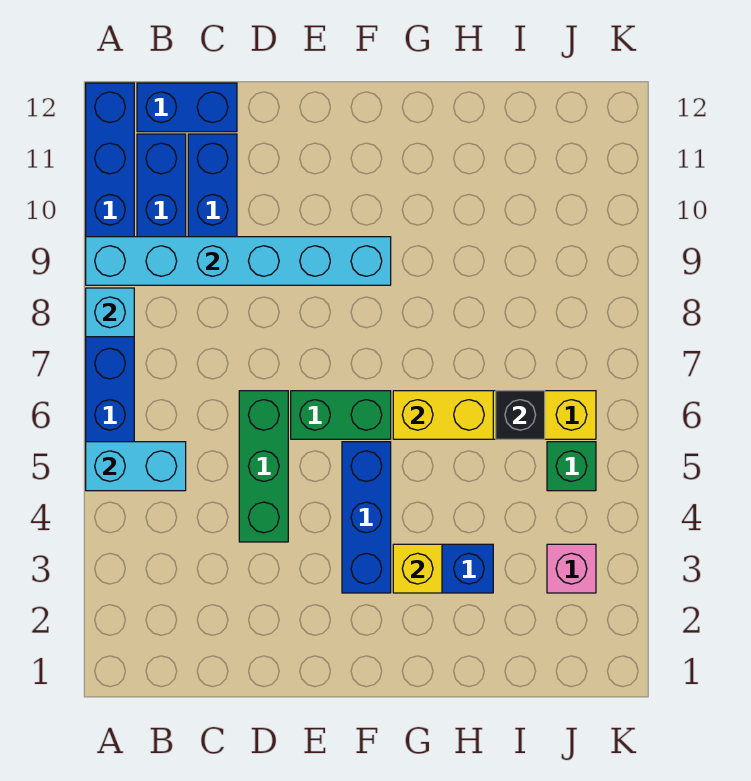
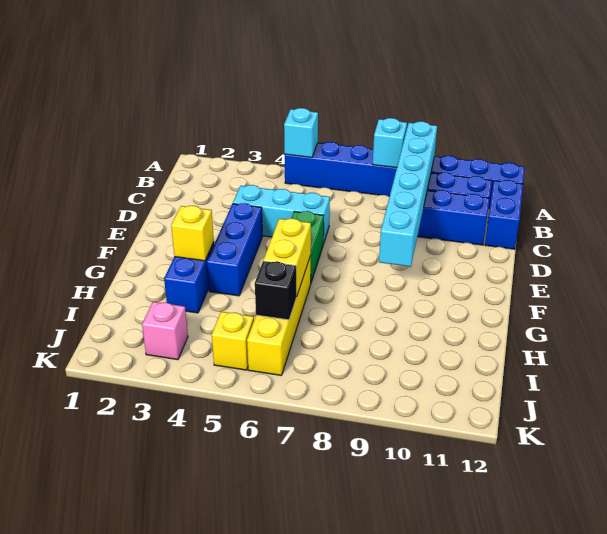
cyan brick A5:B5 level 2 -> cyan brick A5 level 2
green brick D4:D6 level 1 -> cyan brick D4:D6 level 1
blue brick F3:F5 level 1 -> blue brick E4:G4 level 1
green brick J5 level 1 -> yellow brick J5 level 1

